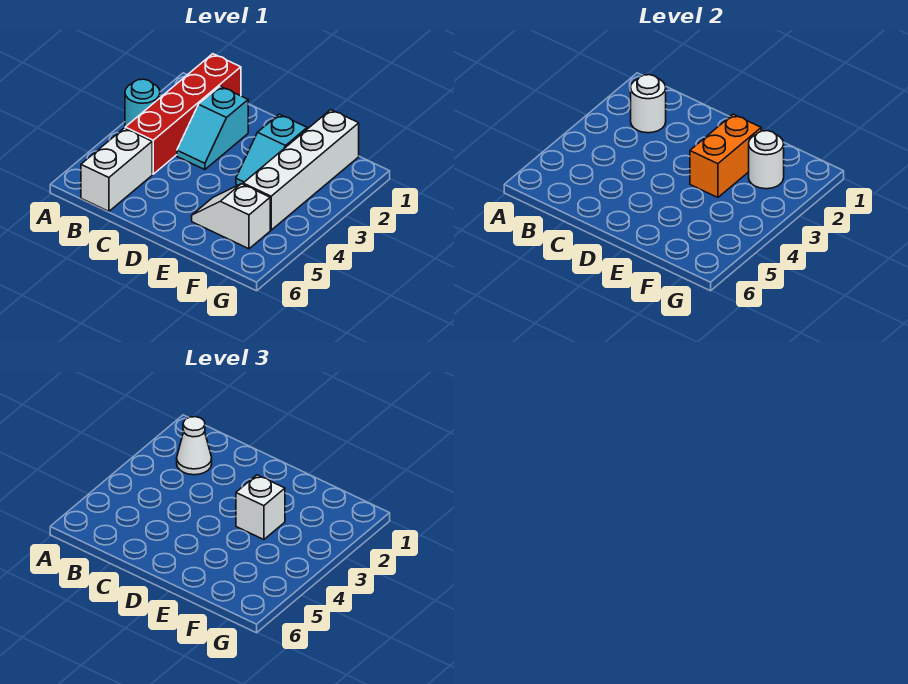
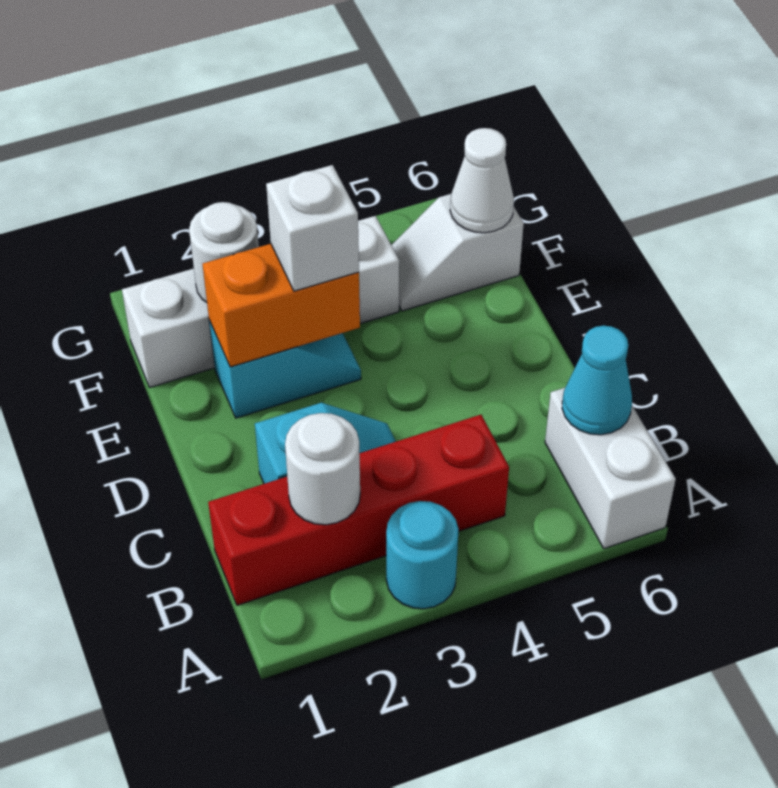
white cone B2 level 3 -> white cone F6 level 2
white brick B5:B6 level 1 -> white brick A6:B6 level 1
none -> cyan cone B6 level 2
white slope E5:F5 level 1 top F -> white slope F5:F6 level 1 top 6

